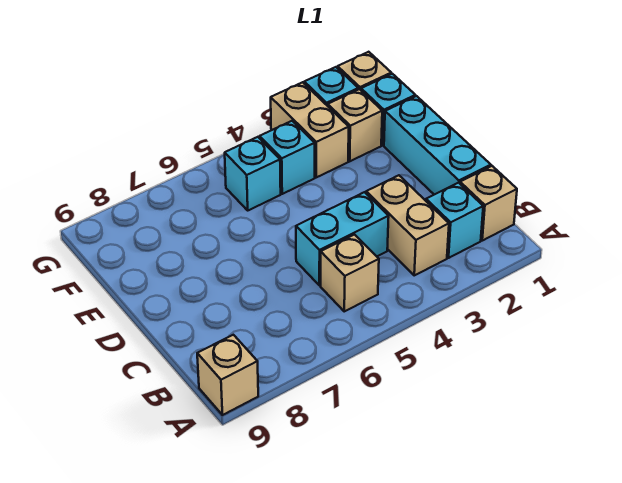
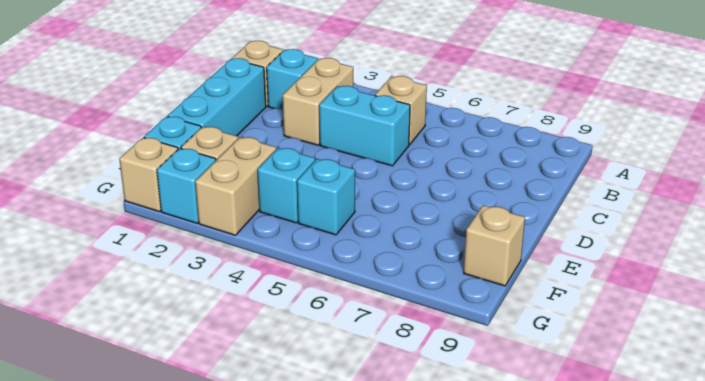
tan brick A9 level 1 -> tan brick F9 level 1

